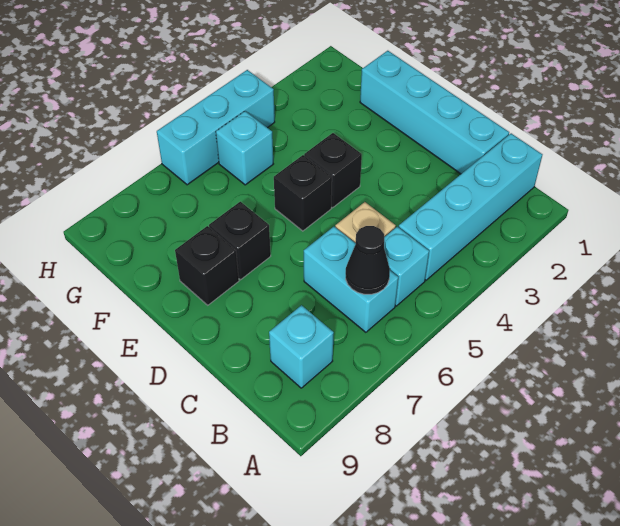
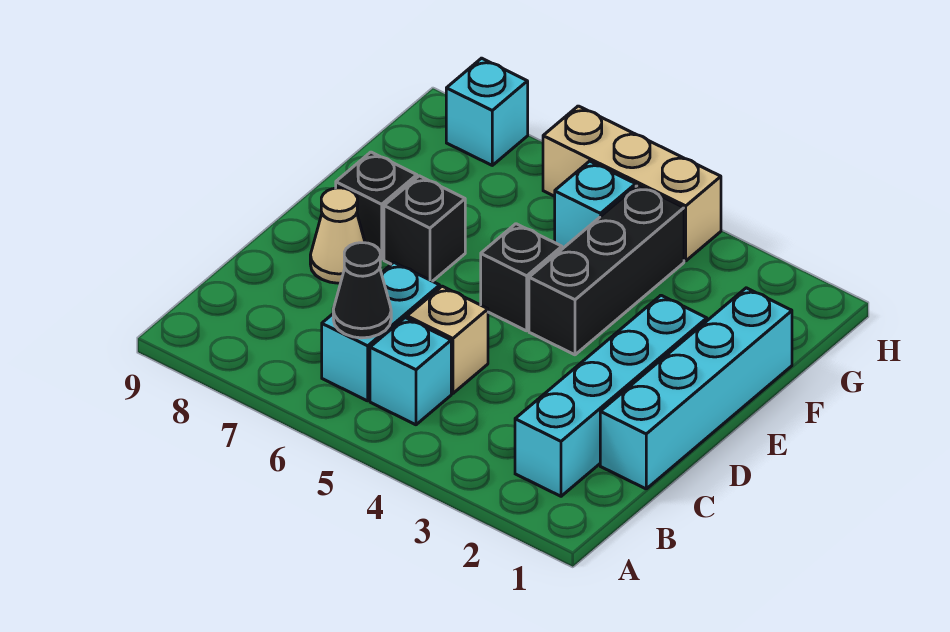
cyan brick B1:B4 level 1 -> cyan brick B2:E2 level 1
cyan brick B8 level 1 -> cyan brick H8 level 1
none -> tan cone D8 level 1
black brick E4 level 1 -> black brick E4:G4 level 1
cyan brick H4:H6 level 1 -> tan brick H4:H6 level 1

